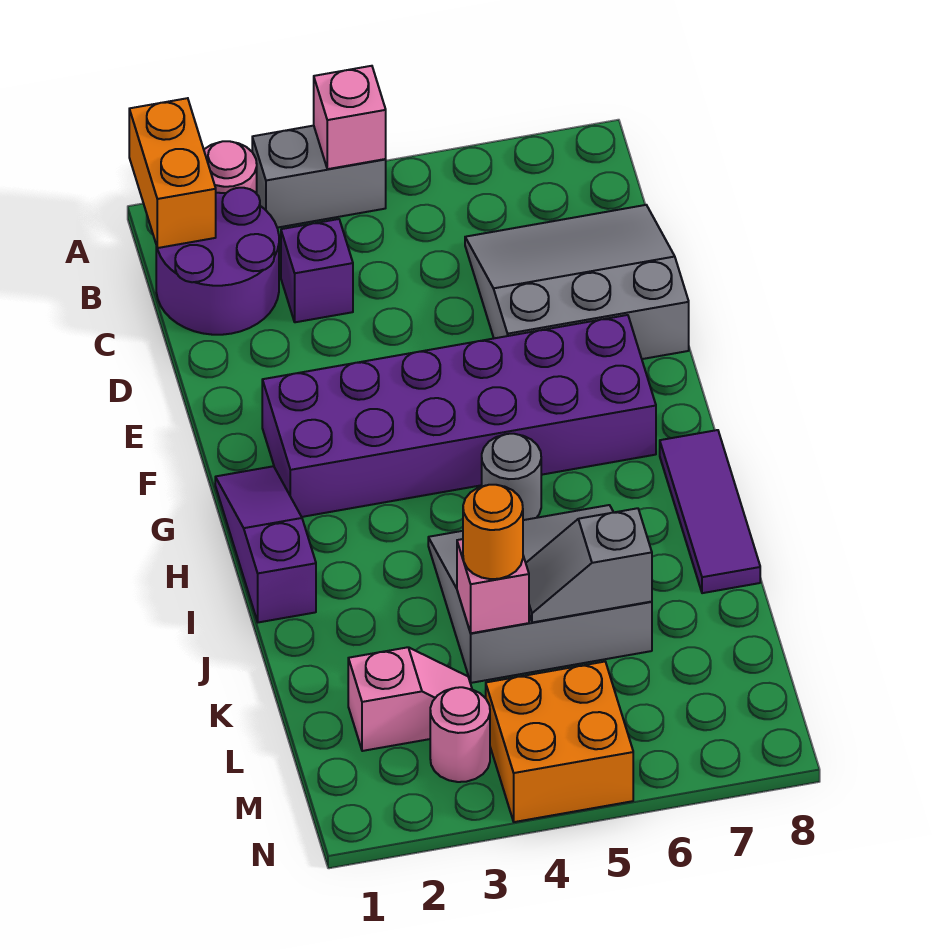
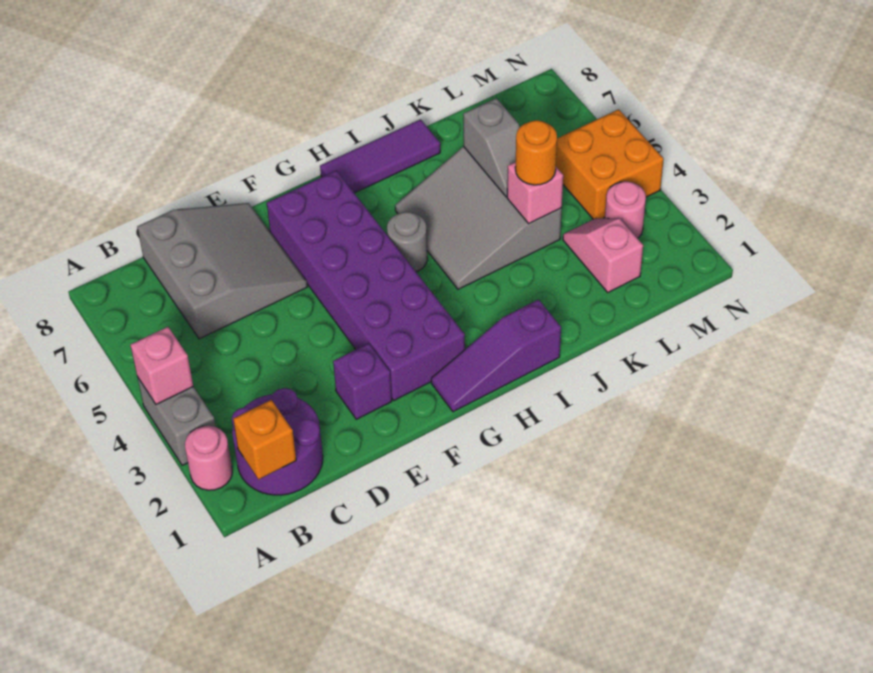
orange brick A1:B1 level 2 -> orange brick B1 level 2
purple brick C3 level 1 -> purple brick E2 level 1
grey slope C6:E8 level 1 top E -> grey slope C6:E8 level 1 top C

